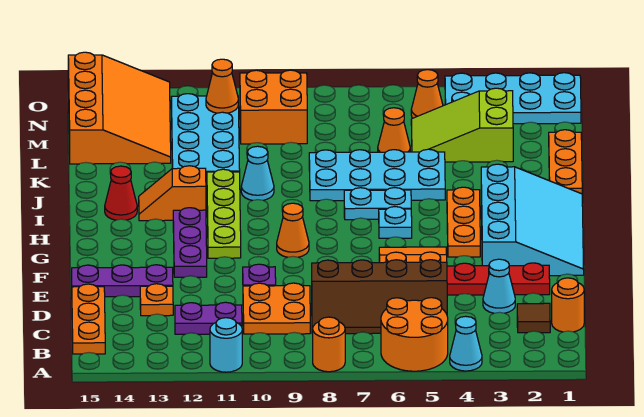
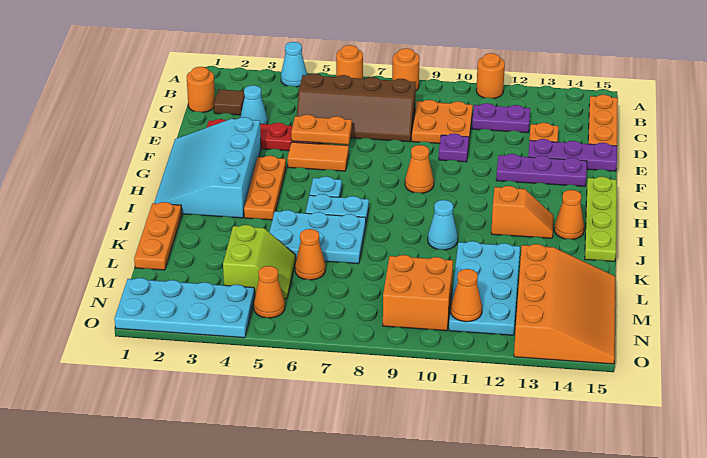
orange round brick A5:B6 level 1 -> orange round brick A6 level 1
cyan round brick A11 level 1 -> orange round brick A11 level 1
brown slope C5:D8 level 1 top D -> brown slope C5:D8 level 1 top C
purple plate F12:H12 level 1 -> purple plate F12:F14 level 1
lime plate G11:J11 level 1 -> lime plate G15:J15 level 1
red cone I14 level 1 -> orange cone I14 level 1
cyan plate J5:K8 level 1 -> cyan plate J5:K7 level 1
lime slope L3:M5 level 1 top 3 -> lime slope L4:M5 level 1 top 4
orange slope L13:O15 level 1 top 15 -> orange slope L13:O15 level 1 top 13

